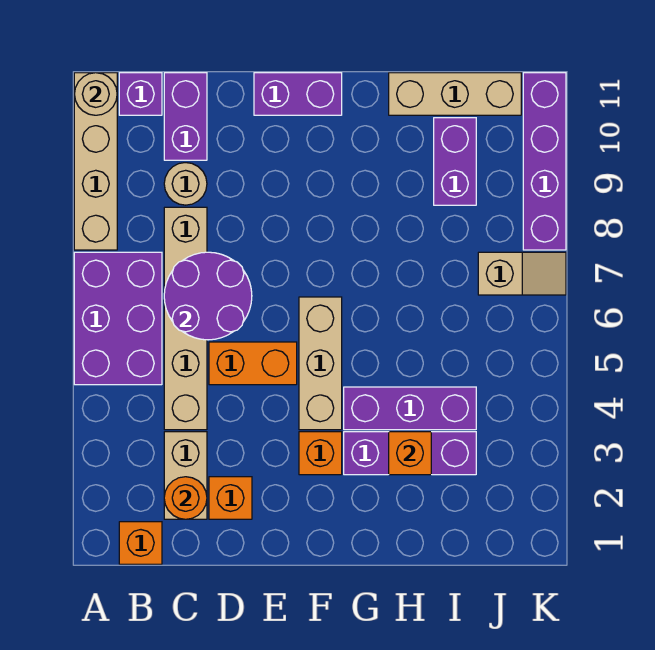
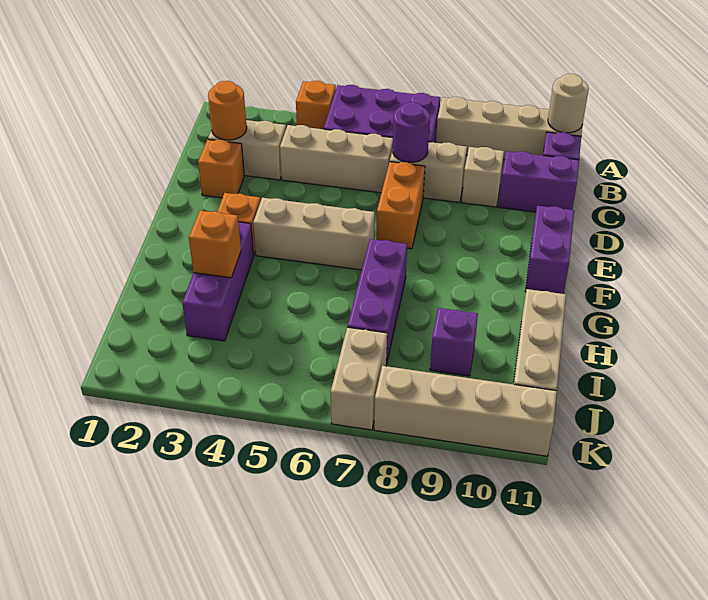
orange brick B1 level 1 -> orange brick A4 level 1
purple round brick C6:D7 level 2 -> purple round brick C7 level 2
tan round brick C9 level 1 -> tan brick C9 level 1
orange brick D5:E5 level 1 -> orange brick D7:E7 level 1
purple brick G4:I4 level 1 -> purple brick G7:I7 level 1
purple brick I9:I10 level 1 -> purple brick I9 level 1
tan slope J7:K7 level 1 top J -> tan brick J7:K7 level 1
purple brick K8:K11 level 1 -> tan brick K8:K11 level 1

